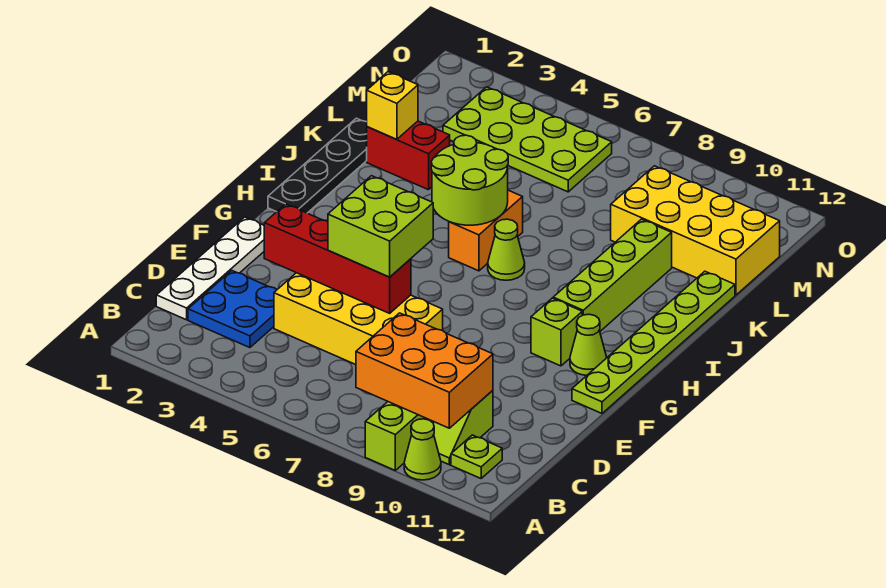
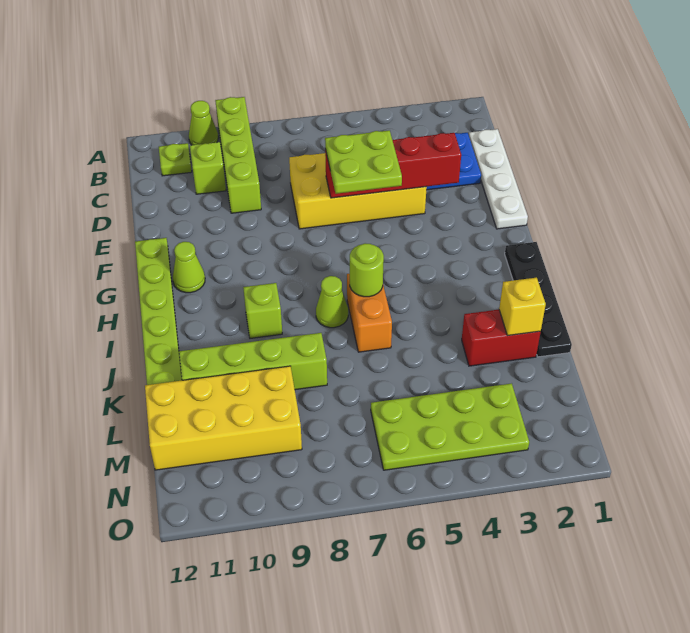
orange brick B8:C10 level 2 -> none
lime brick E5:F6 level 3 -> lime plate E5:F6 level 3
lime brick G10 level 1 -> lime brick I9 level 1
lime brick H10:K10 level 1 -> lime brick K8:K11 level 1
lime round brick I5:J6 level 2 -> lime round brick I6 level 2

